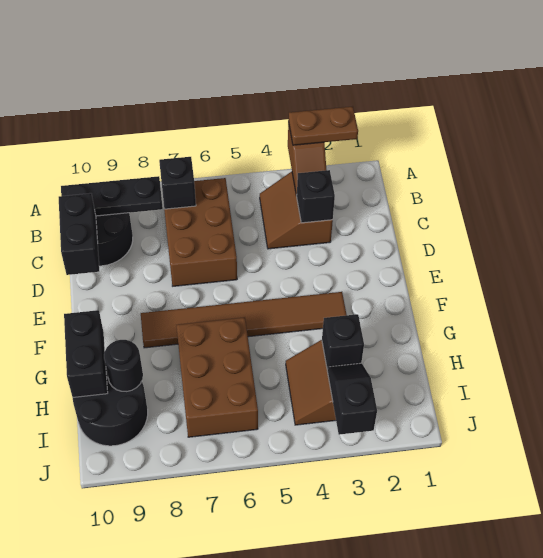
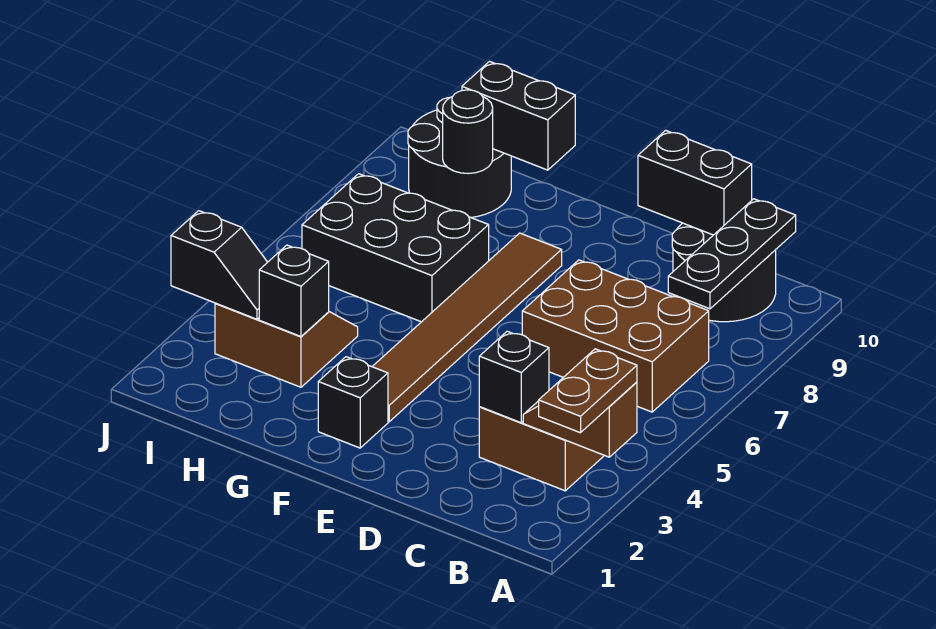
black brick B7 level 2 -> black brick F2 level 1
brown brick G6:I7 level 1 -> black brick G6:I7 level 1

